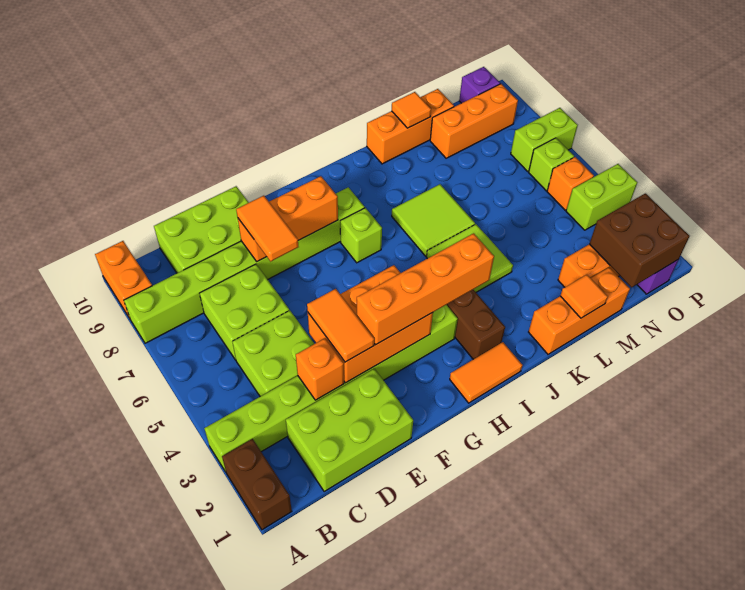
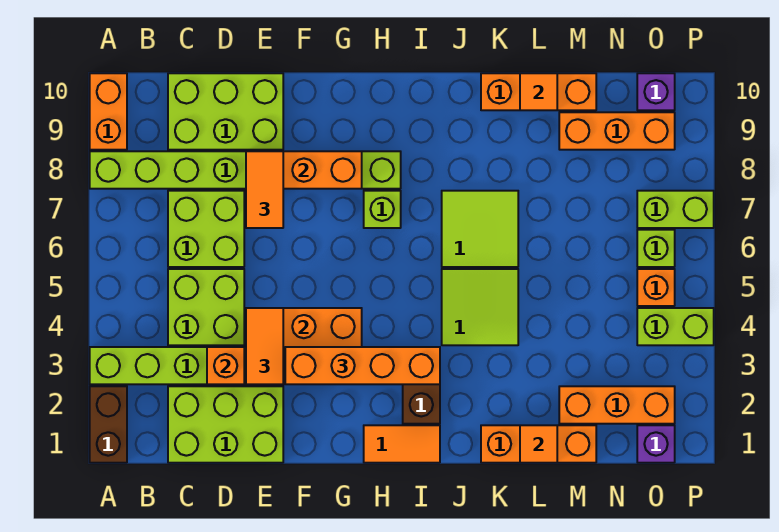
brown brick N1:O2 level 2 -> none

